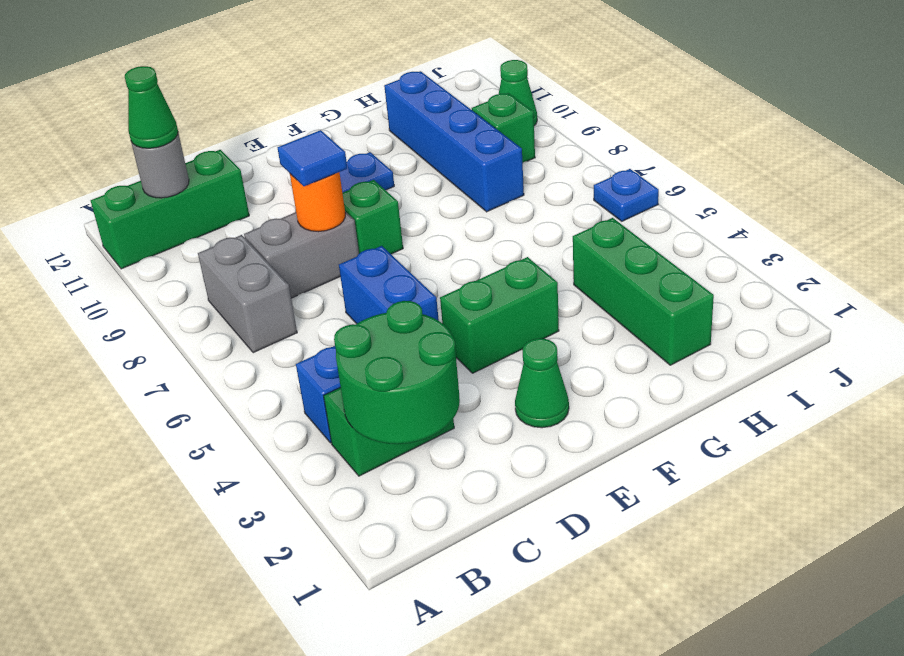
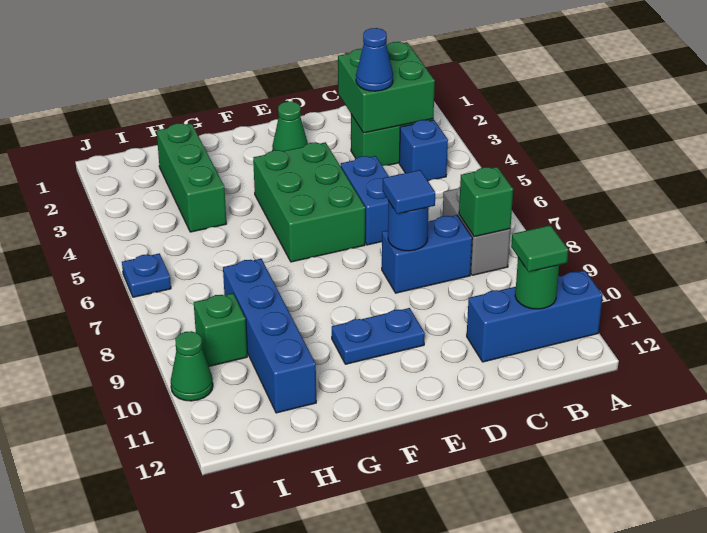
green brick A11:C11 level 1 -> blue brick A11:C11 level 1
green round brick B2:C3 level 2 -> green brick B2:C3 level 2
grey round brick B11 level 2 -> green round brick B11 level 2
green cone B11 level 3 -> green tile B11 level 3
none -> blue cone C3 level 3
grey brick C8:D8 level 1 -> blue brick C8:D8 level 1
orange round brick D8 level 2 -> blue round brick D8 level 2
green brick E4:F4 level 1 -> green brick E4:F6 level 1
green brick E8 level 1 -> green brick B8 level 2

